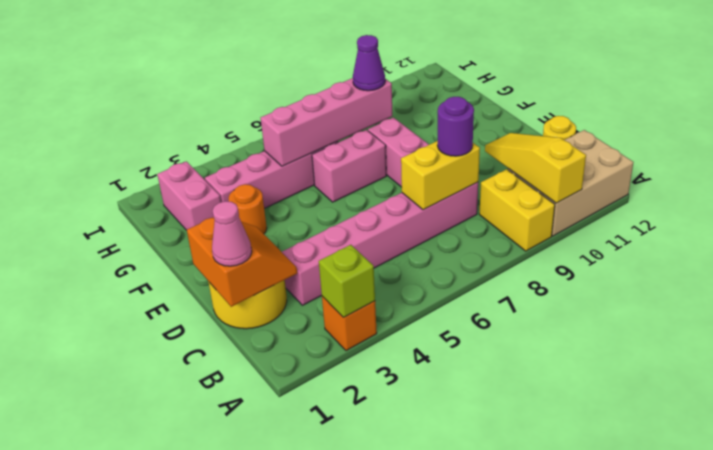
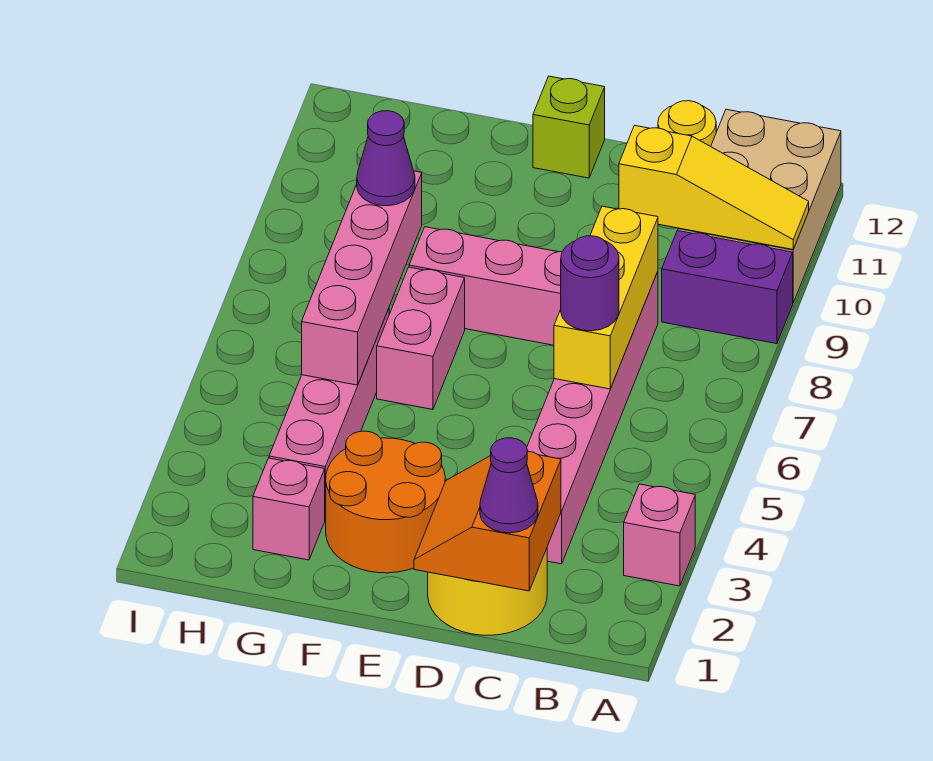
orange brick A3 level 1 -> pink brick A3 level 1
lime brick A3 level 2 -> lime brick E12 level 1
yellow brick A9:B9 level 1 -> purple brick A9:B9 level 1
yellow slope A10:C10 level 2 top A -> yellow slope A10:C10 level 2 top C
orange slope C1:D2 level 2 top 1 -> orange slope C1:D2 level 2 top C
pink cone C1 level 3 -> purple cone C1 level 3
yellow brick C7:C8 level 2 -> yellow brick C6:C8 level 2
purple round brick C8 level 3 -> purple round brick C6 level 3
orange round brick F3 level 1 -> orange round brick E2:F3 level 1
pink brick G2:H2 level 1 -> pink brick G2 level 1

